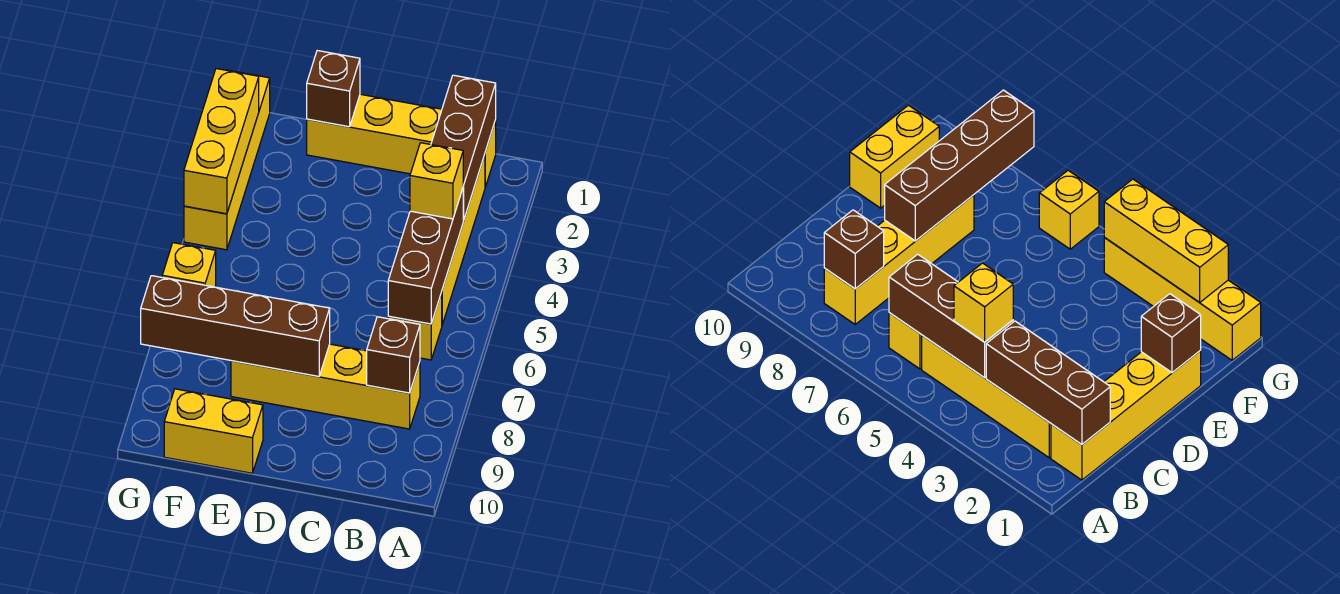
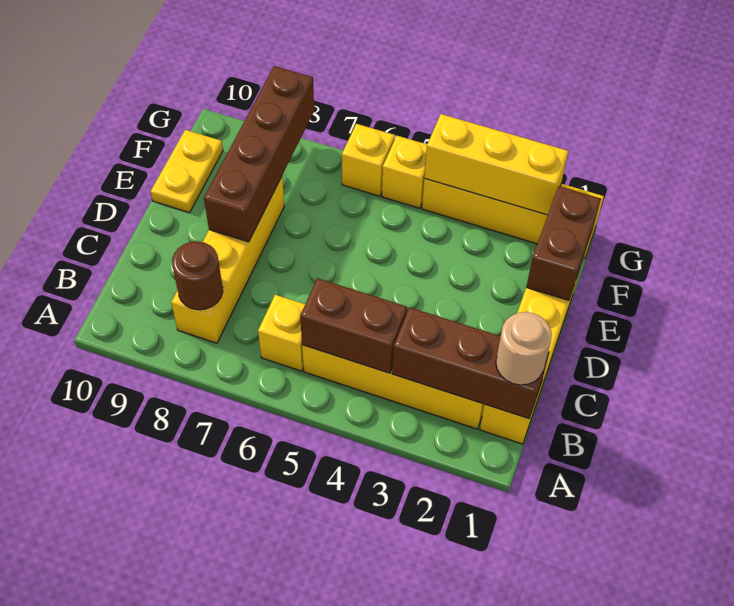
none -> tan round brick B1 level 3
brown brick B4:B6 level 2 -> brown brick B4:B5 level 2
yellow brick B4 level 3 -> yellow brick G5 level 1
brown brick B8 level 2 -> brown round brick B8 level 2
brown brick E1 level 2 -> brown brick E1:F1 level 2
yellow brick E10:F10 level 1 -> yellow plate E10:F10 level 1

